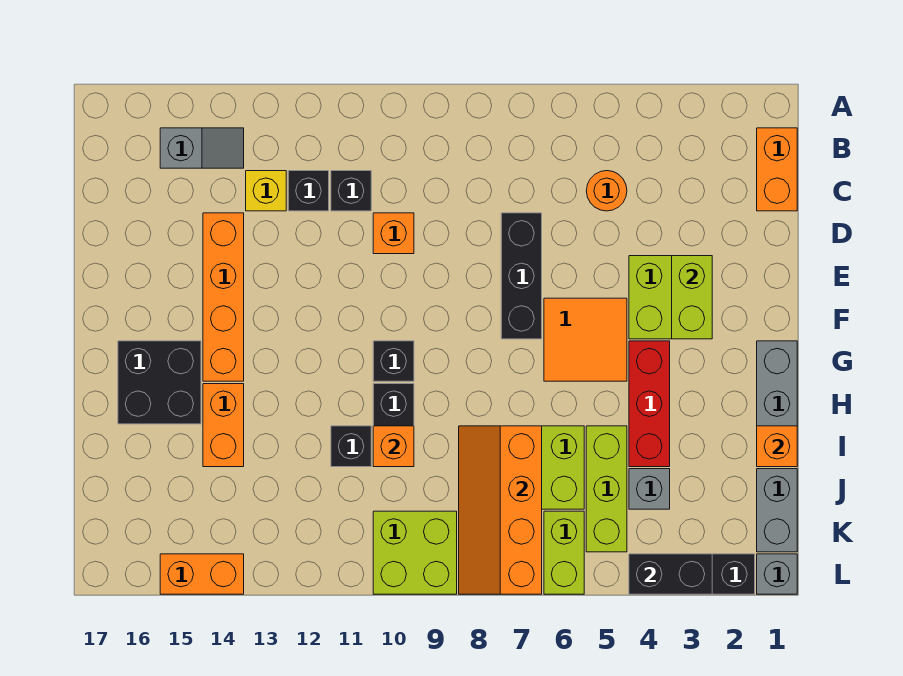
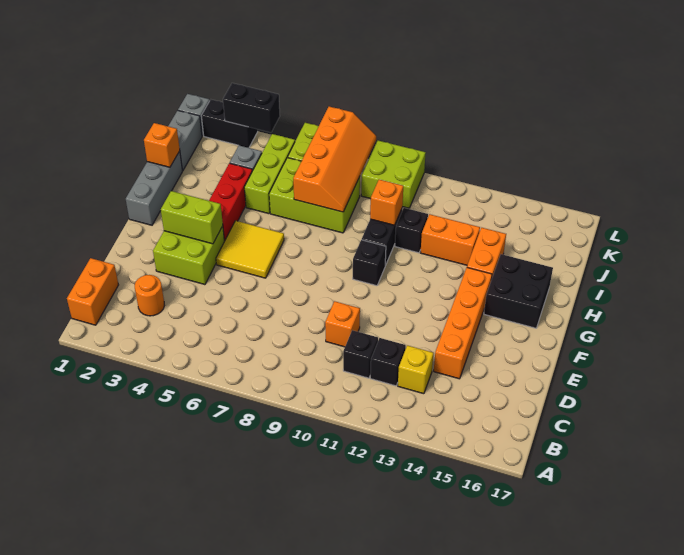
grey slope B14:B15 level 1 top 15 -> none
orange round brick C5 level 1 -> orange round brick C3 level 1
black brick D7:F7 level 1 -> none
lime brick E3:F3 level 2 -> lime brick F3:F4 level 2
orange tile F5:G6 level 1 -> yellow tile F5:G6 level 1
orange brick L14:L15 level 1 -> orange brick I12:I13 level 1

